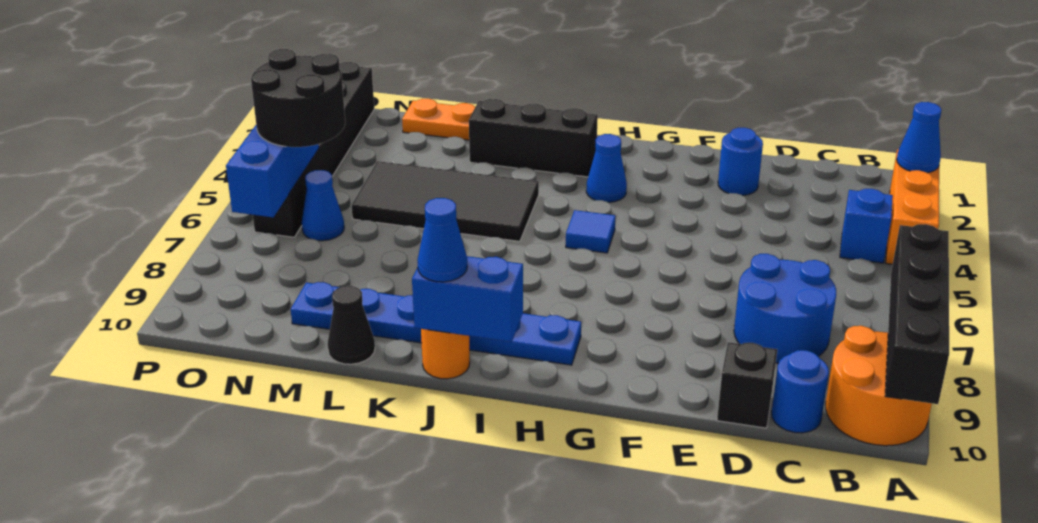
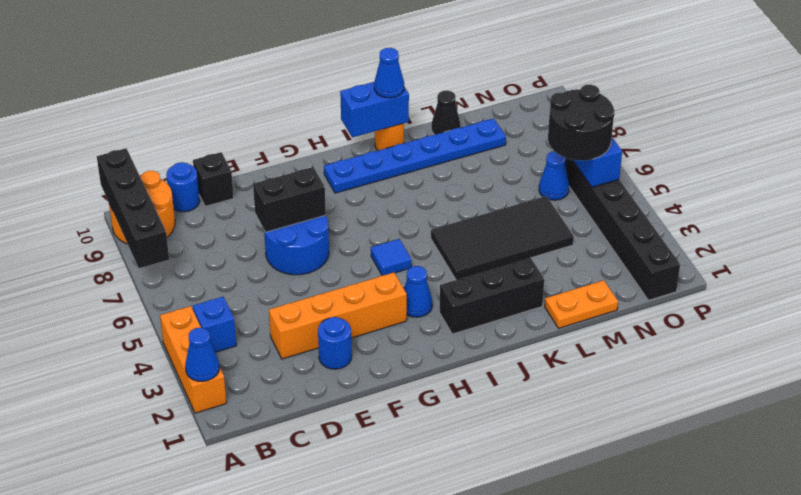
blue round brick C7:D8 level 1 -> blue round brick E6:F7 level 1
none -> orange brick D3:G3 level 1
none -> black brick E7:F7 level 2

